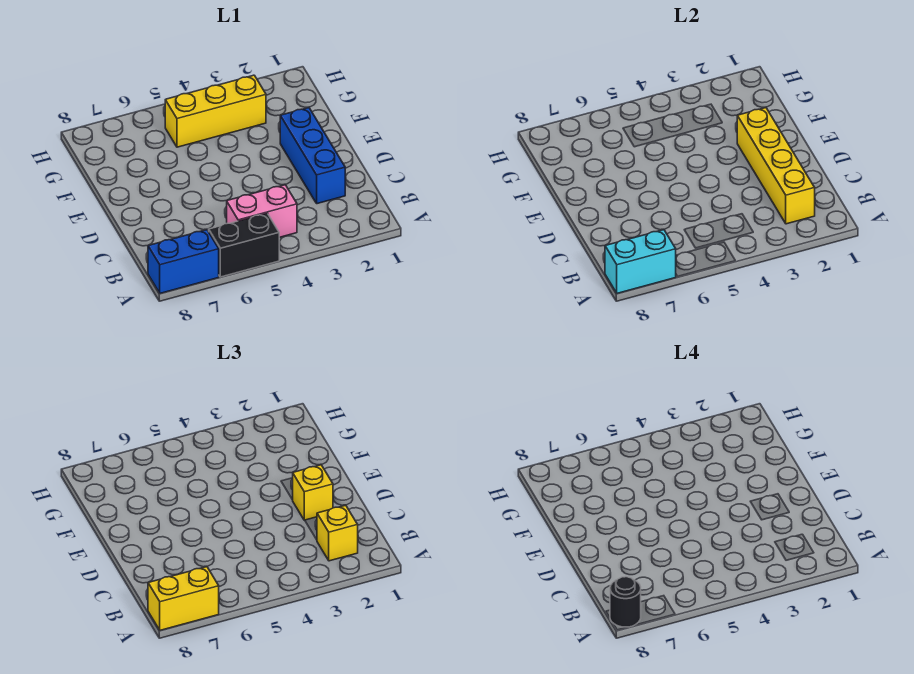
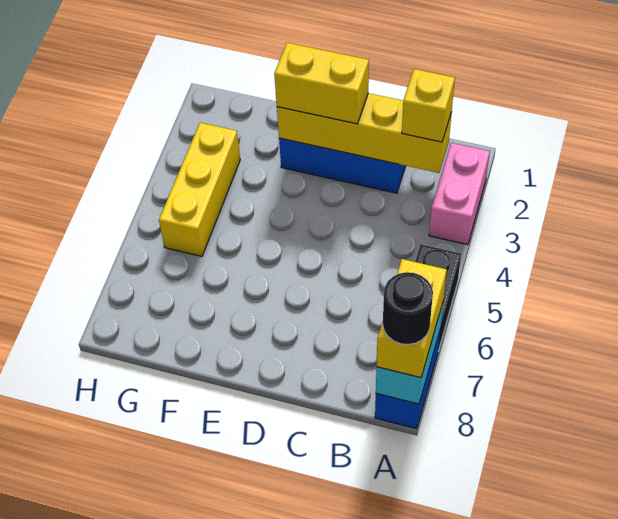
pink brick B4:B5 level 1 -> pink brick A2:A3 level 1
yellow brick D2 level 3 -> yellow brick D2:E2 level 3

